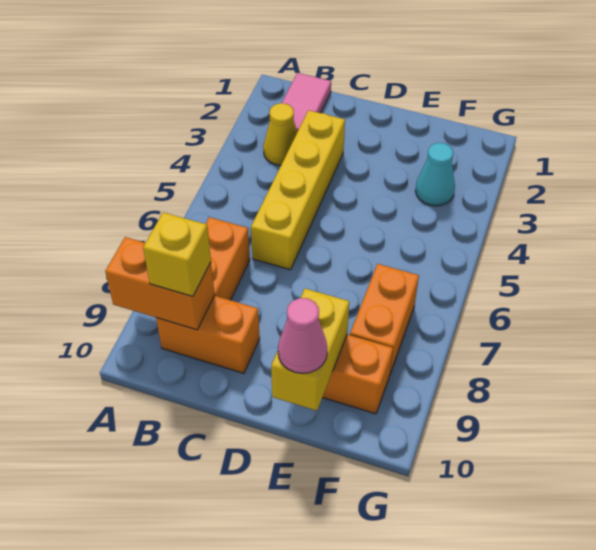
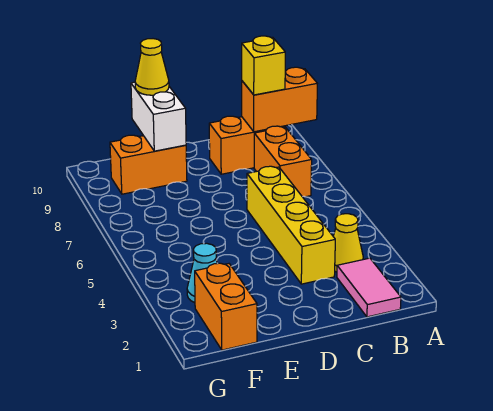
yellow brick E9:E10 level 2 -> white brick E9:E10 level 2
pink cone E10 level 3 -> yellow cone E10 level 3
orange brick F7:F8 level 1 -> orange brick F1:F2 level 1

